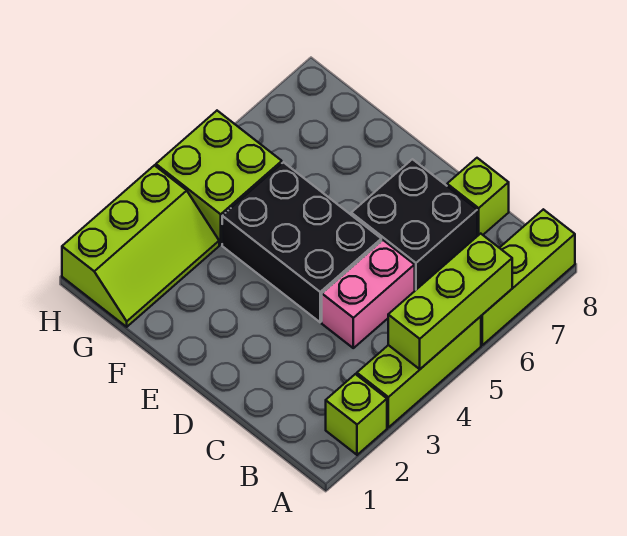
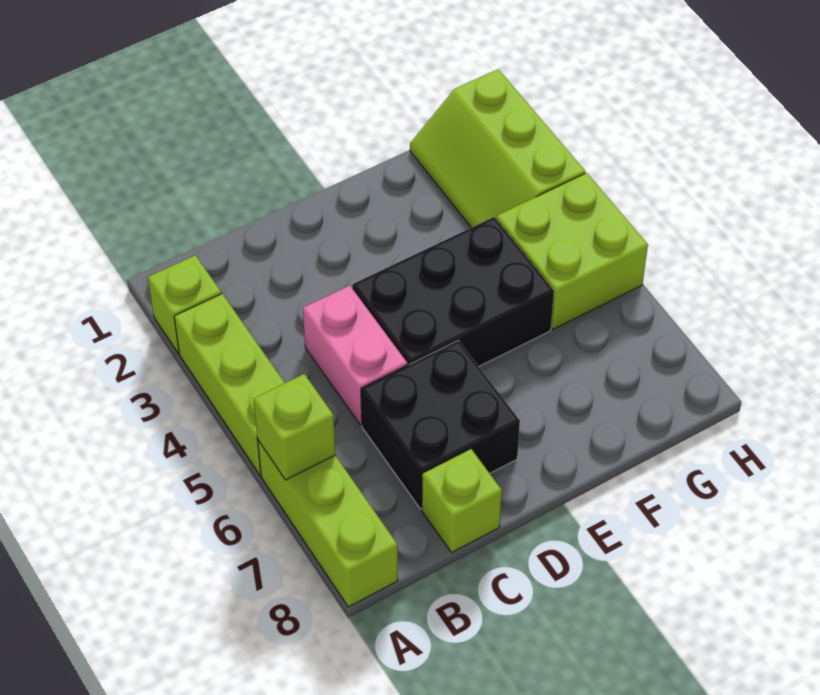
lime brick A4:A6 level 2 -> lime brick A6 level 2

